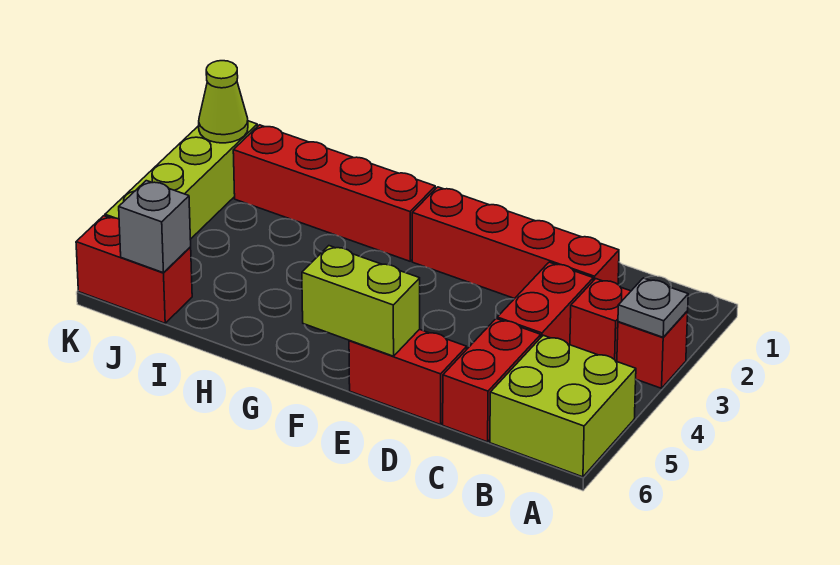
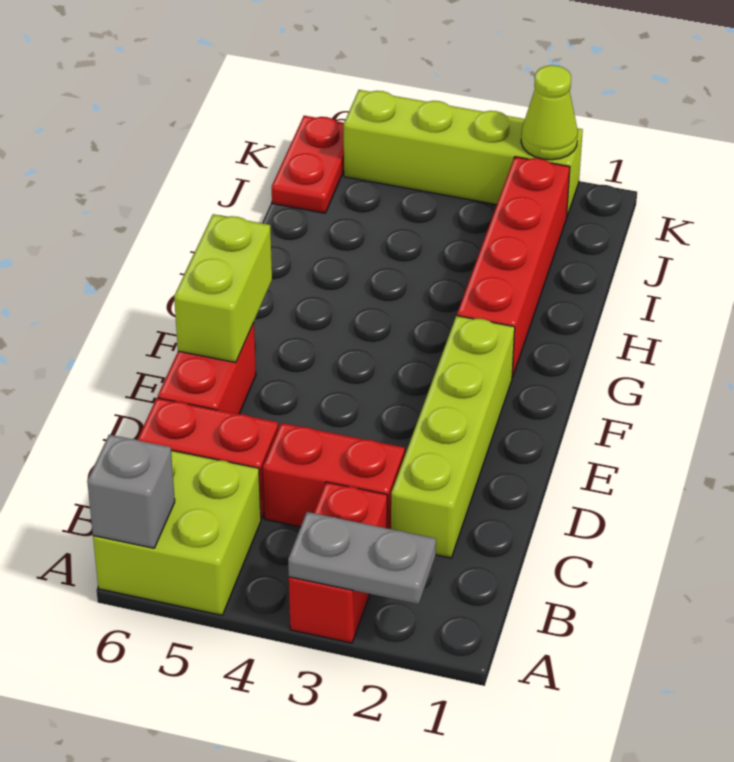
grey plate A3 level 2 -> grey plate A2:A3 level 2
red brick C2:F2 level 1 -> lime brick C2:F2 level 1
red brick J6:K6 level 1 -> red plate J6:K6 level 1
grey brick J6 level 2 -> grey brick A6 level 2

